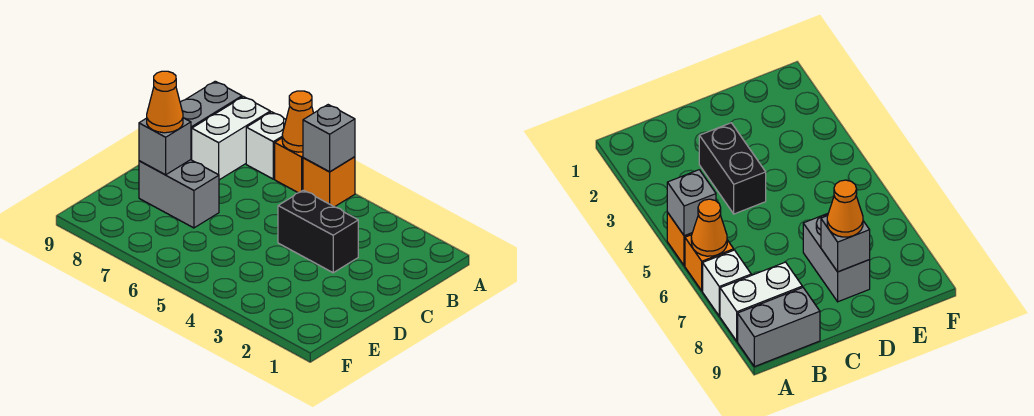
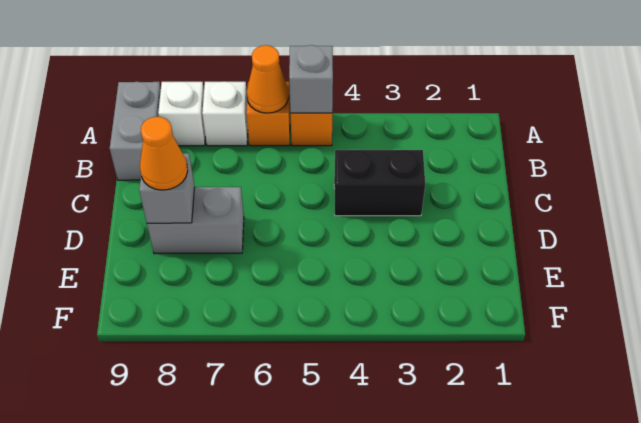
white brick A8:B8 level 1 -> white brick A8 level 1

